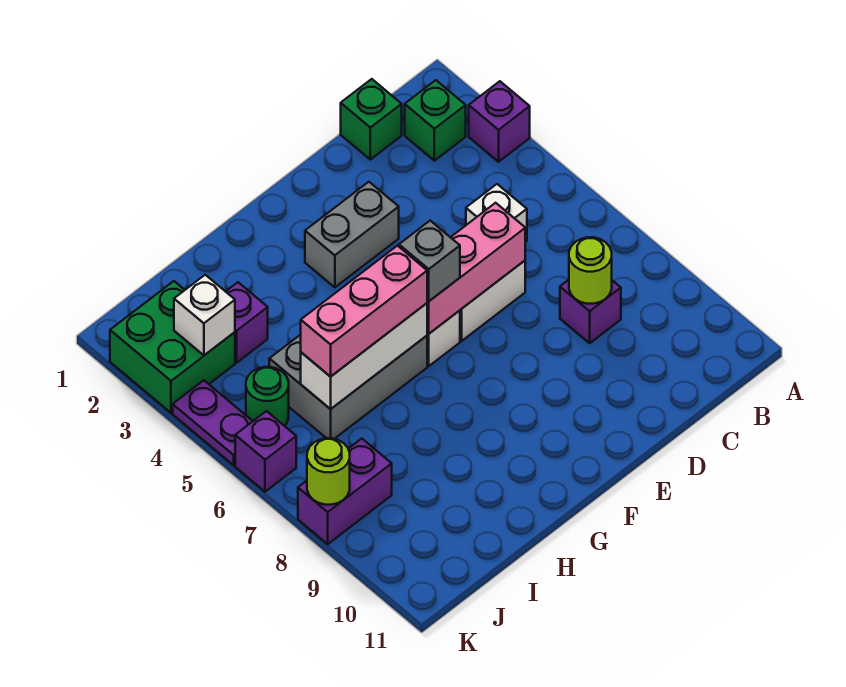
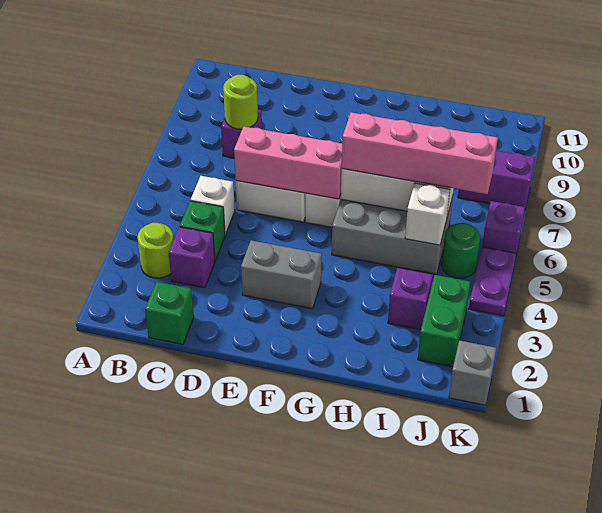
purple brick A3 level 1 -> purple brick C3 level 1
green brick B2 level 1 -> green brick C4 level 1
grey brick F6 level 3 -> grey brick K1 level 1
pink brick G6:I6 level 3 -> pink brick G6:J6 level 3
green brick J2:K3 level 1 -> green brick J2:J3 level 1
white brick J3 level 2 -> white brick I5 level 2
lime round brick K8 level 2 -> lime round brick B3 level 1

